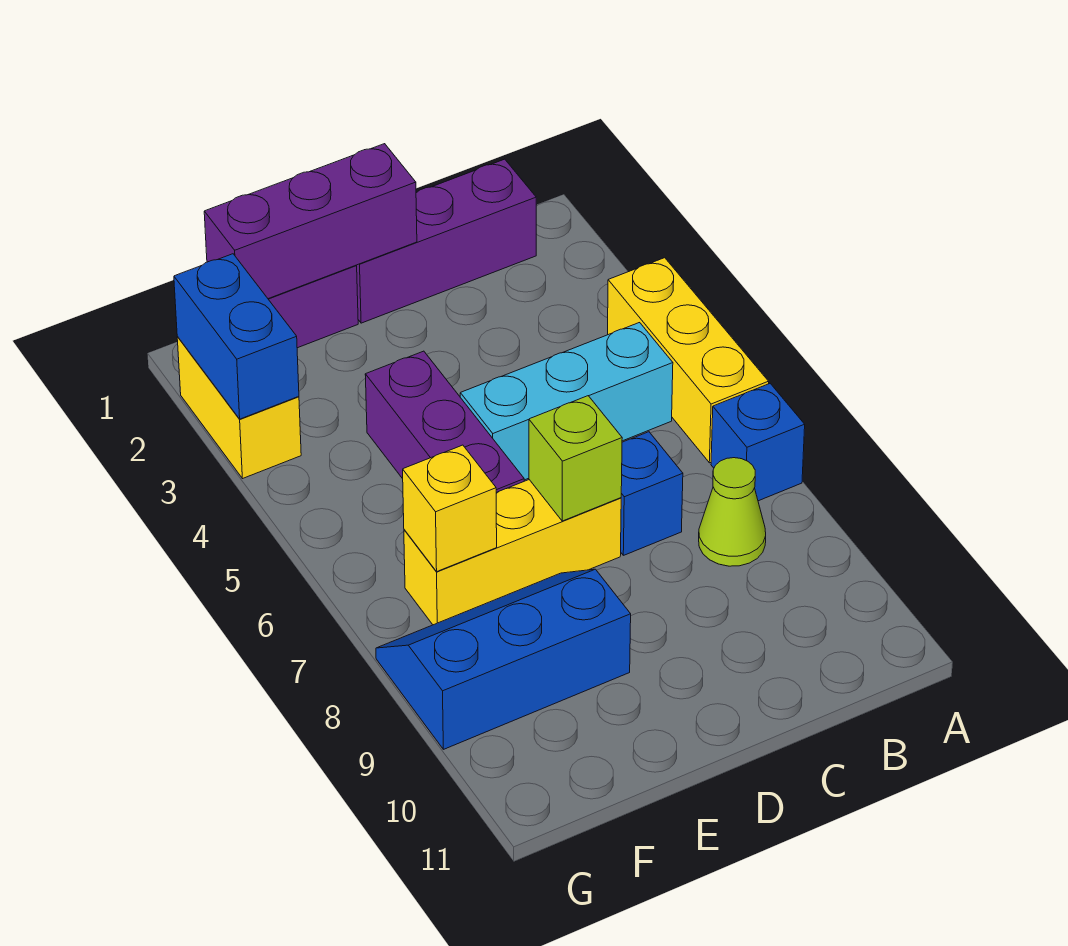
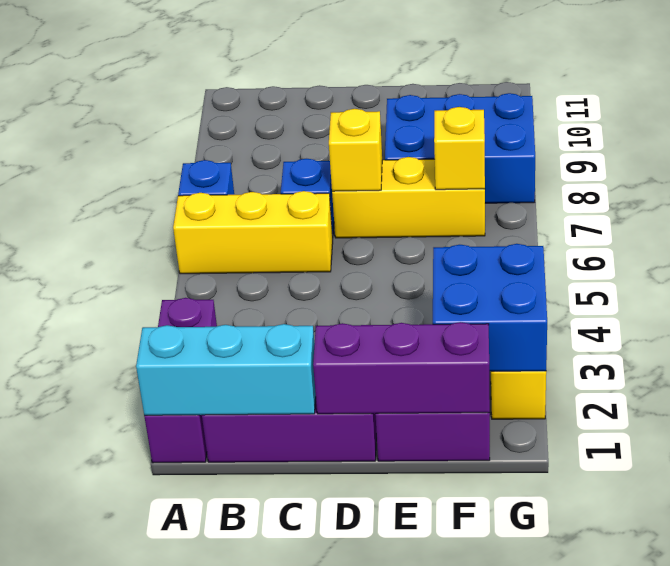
yellow brick A4:A6 level 1 -> yellow brick A6:C6 level 1
cyan brick B5:D5 level 1 -> cyan brick A1:C1 level 2
lime cone B8 level 1 -> none
lime brick D7 level 2 -> yellow brick D7 level 2
purple brick E4:E6 level 1 -> purple brick A1:A3 level 1
blue slope E8:G9 level 1 top 9 -> blue brick E8:G9 level 1
blue brick G2:G3 level 2 -> blue brick F2:G3 level 2

